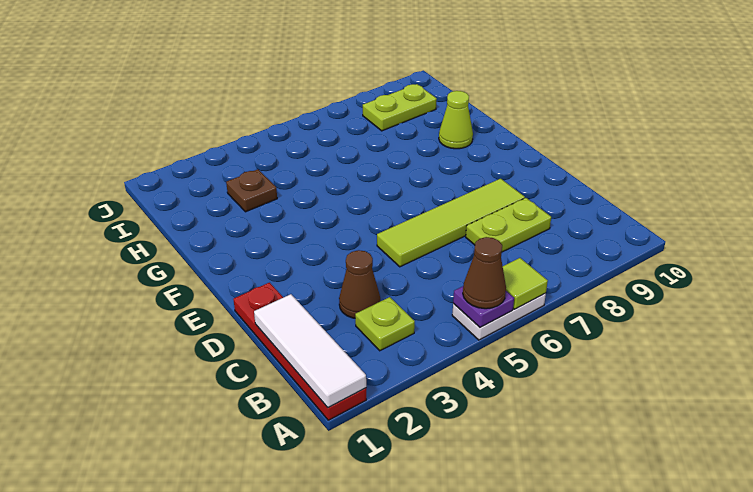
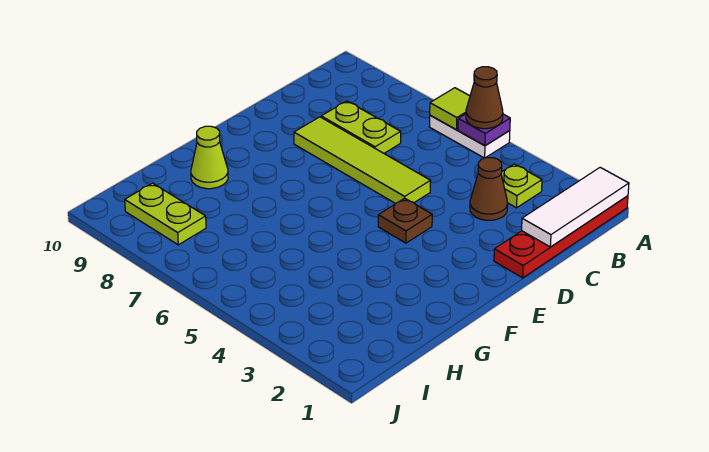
brown plate H3 level 1 -> brown plate E4 level 1

